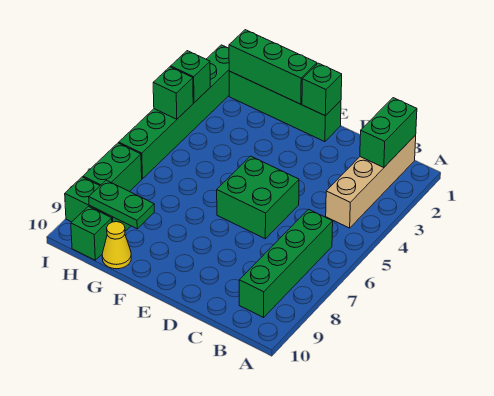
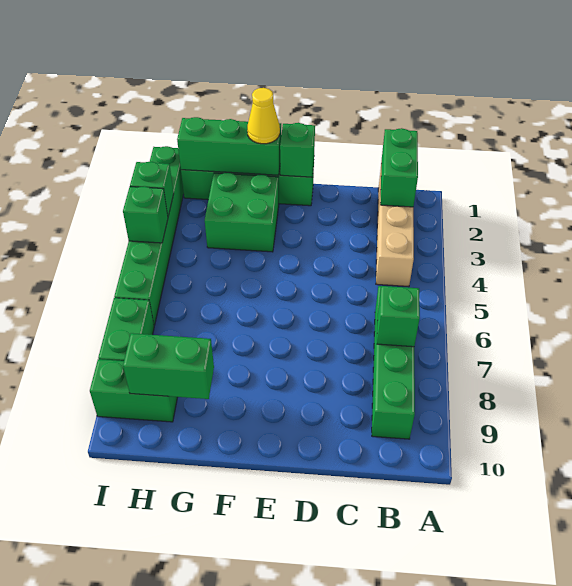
green brick D5:E6 level 1 -> green brick F2:G3 level 1
green plate G9:H9 level 2 -> green brick G9:H9 level 2
yellow cone G10 level 1 -> yellow cone F1 level 3
green brick H10 level 1 -> green brick B7 level 2

